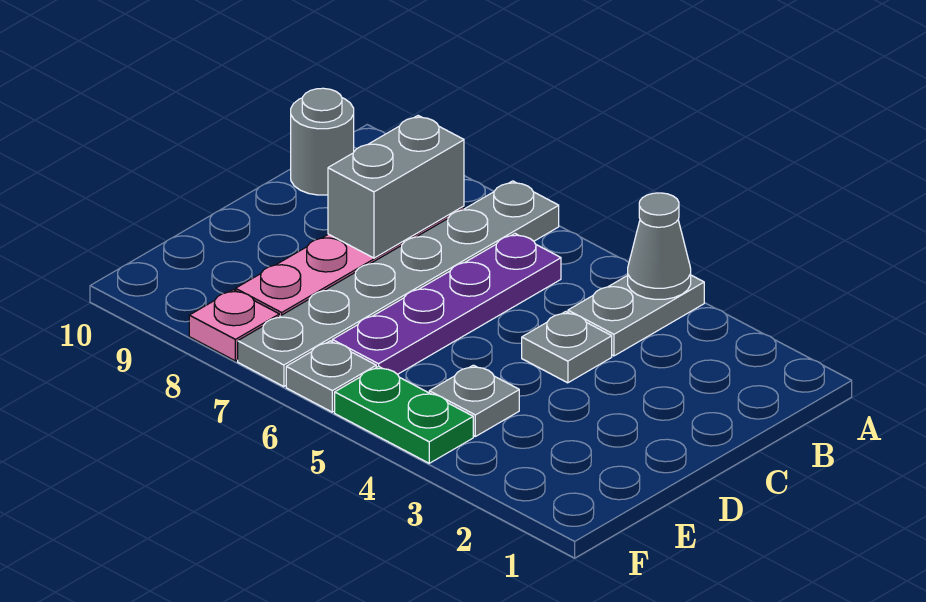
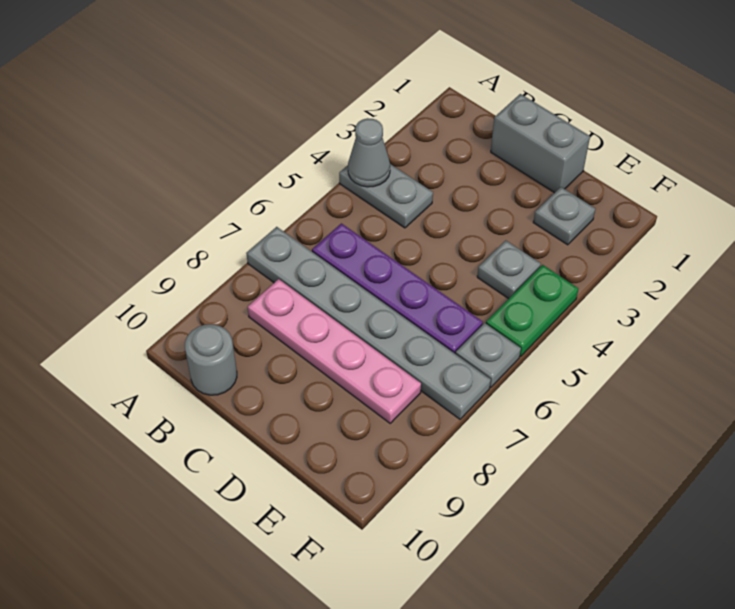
grey brick B8:C8 level 2 -> grey brick C1:D1 level 1
grey plate C4 level 1 -> grey plate E2 level 1
pink plate F8 level 1 -> none

